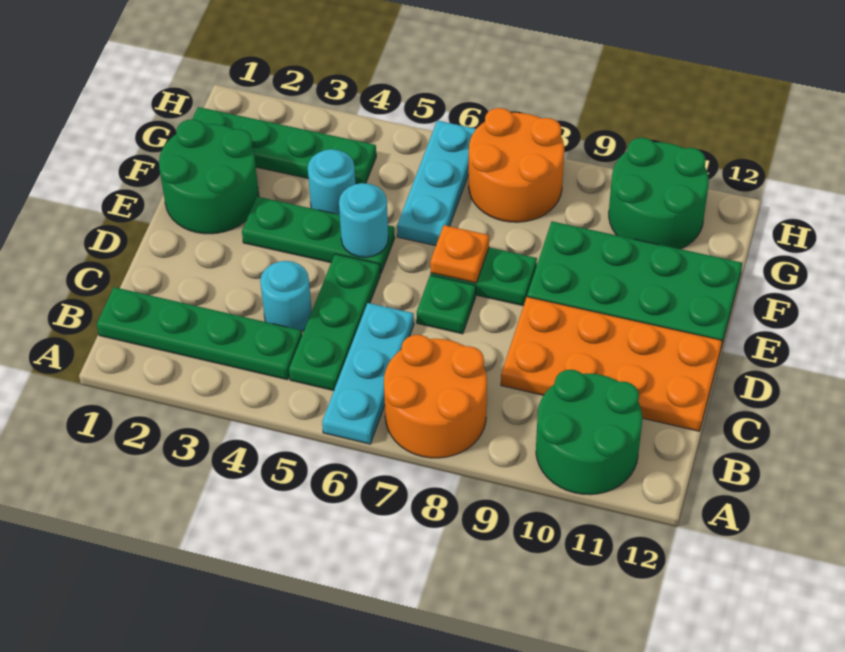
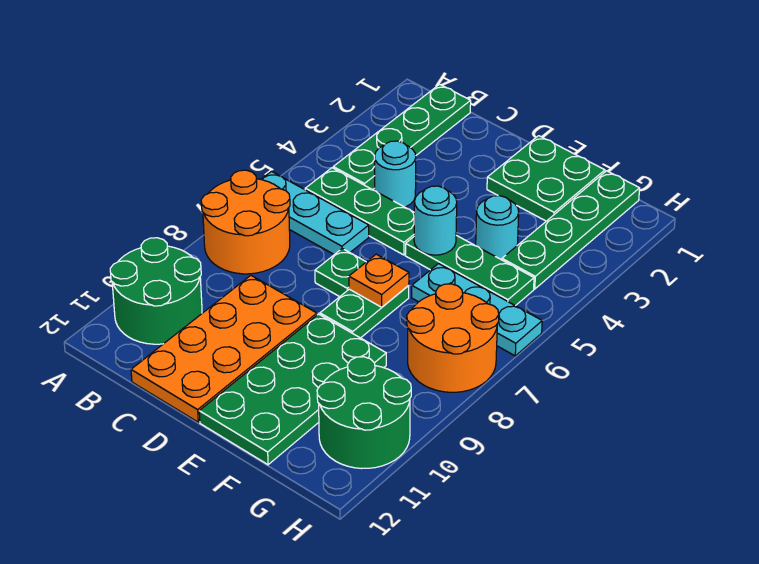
green round brick E1:F2 level 1 -> green plate E1:F2 level 1
green plate E3:E5 level 1 -> green plate E5:G5 level 1

